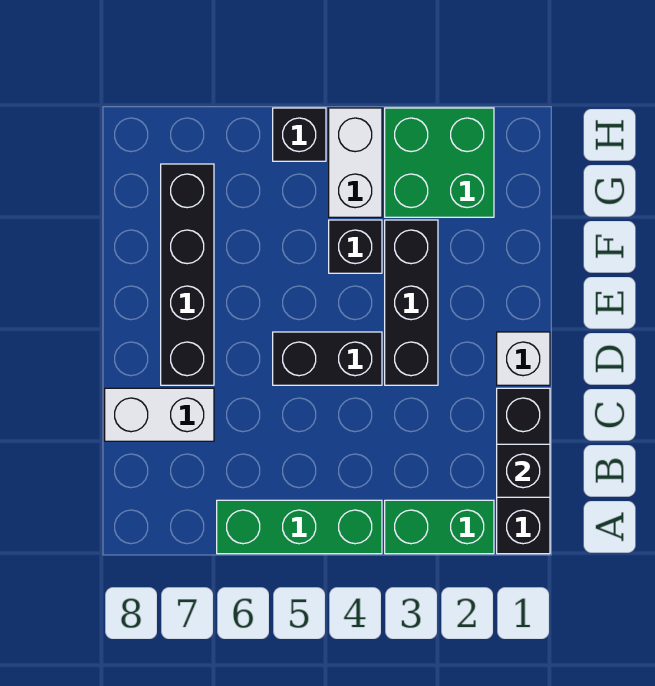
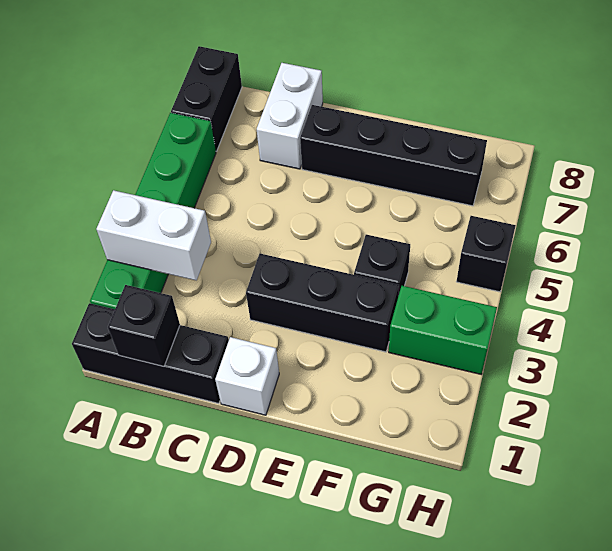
black brick D4:D5 level 1 -> black brick A7:A8 level 1
green brick G2:H3 level 1 -> green brick G3:H3 level 1
white brick G4:H4 level 1 -> white brick A3:B3 level 2

